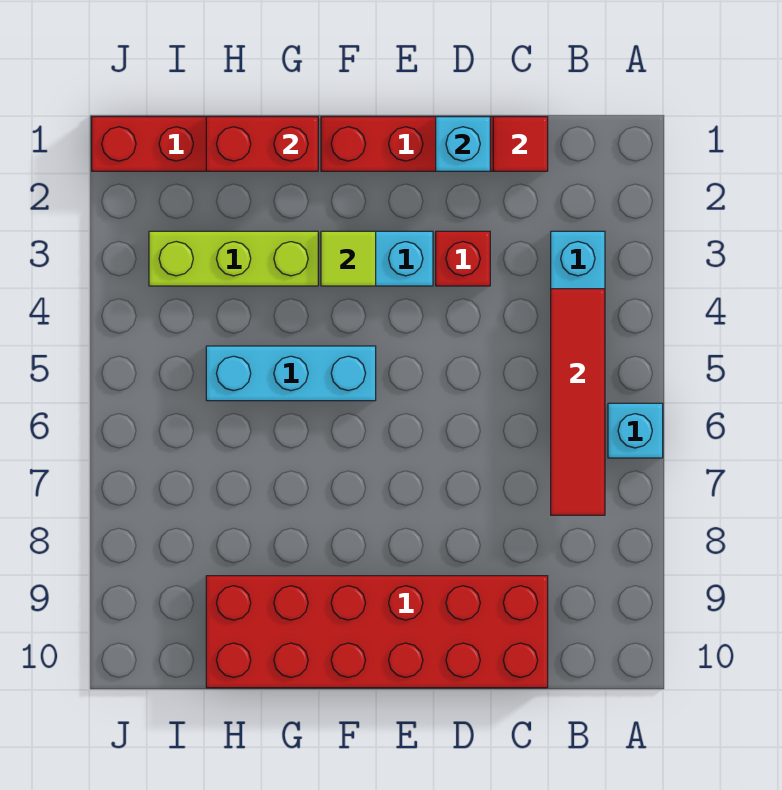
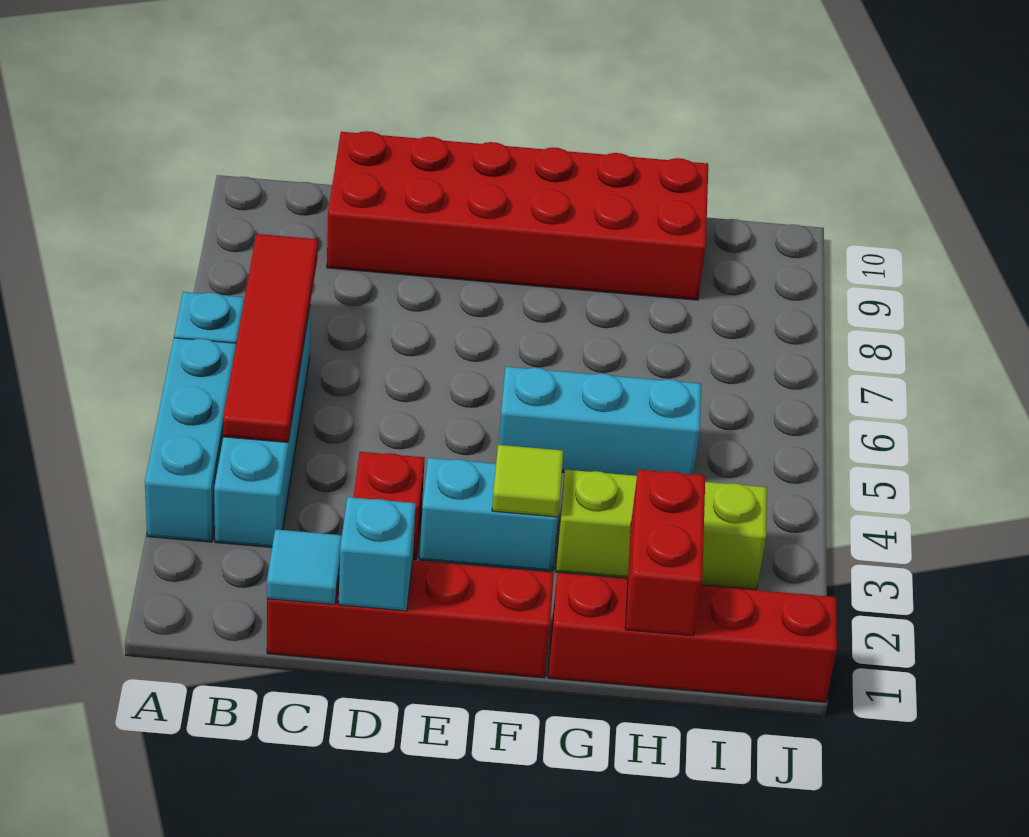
none -> cyan brick A3:A5 level 1
red tile C1 level 2 -> cyan tile C1 level 2
red brick G1:H1 level 2 -> red brick H1:H2 level 2

